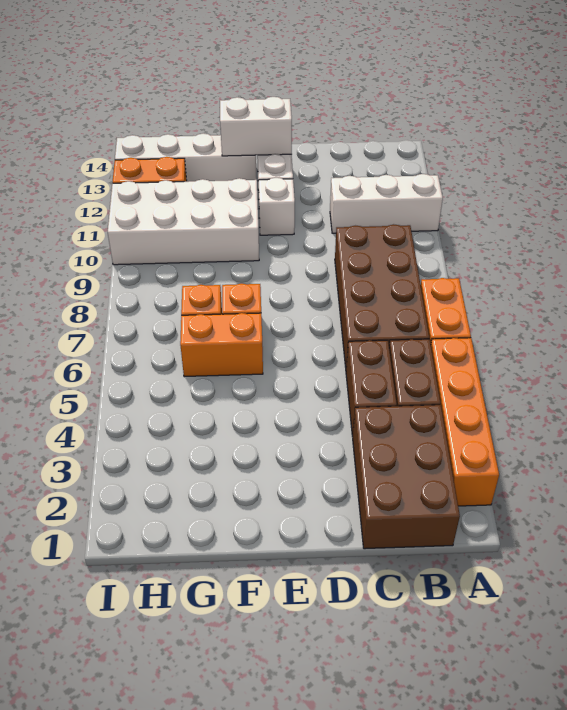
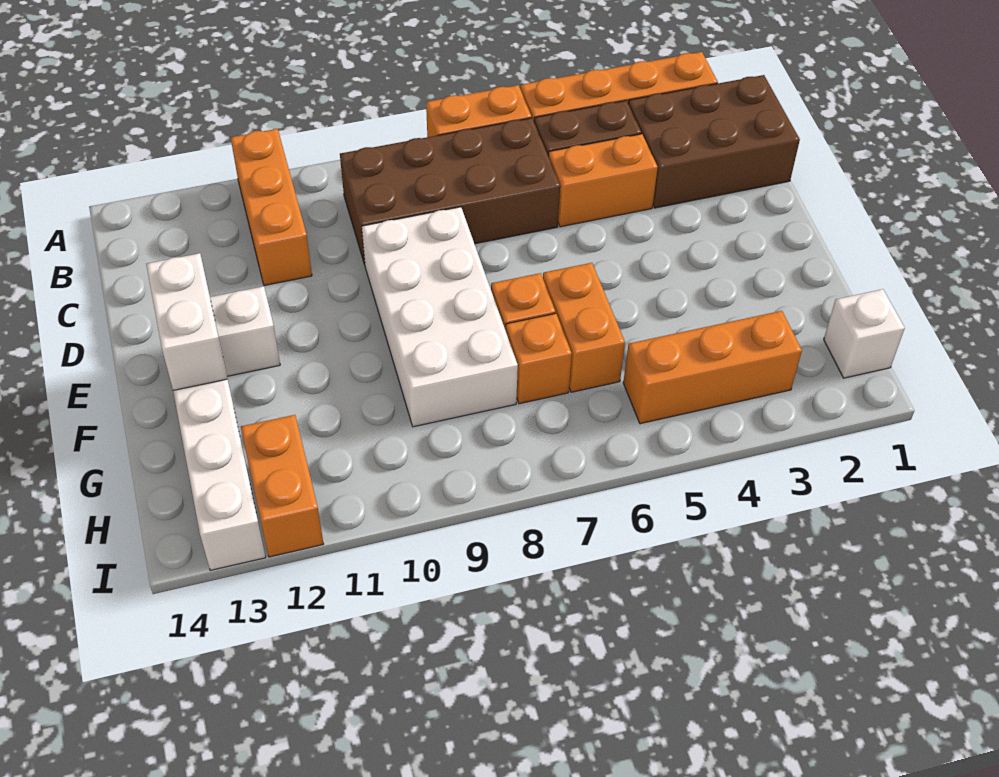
white brick A11:C11 level 1 -> orange brick A11:C11 level 1
brown brick C4:C5 level 1 -> orange brick C4:C5 level 1
white brick E11 level 1 -> white brick H1 level 1
white brick F10:I11 level 1 -> white brick D8:G9 level 1
none -> orange brick H3:H5 level 1

